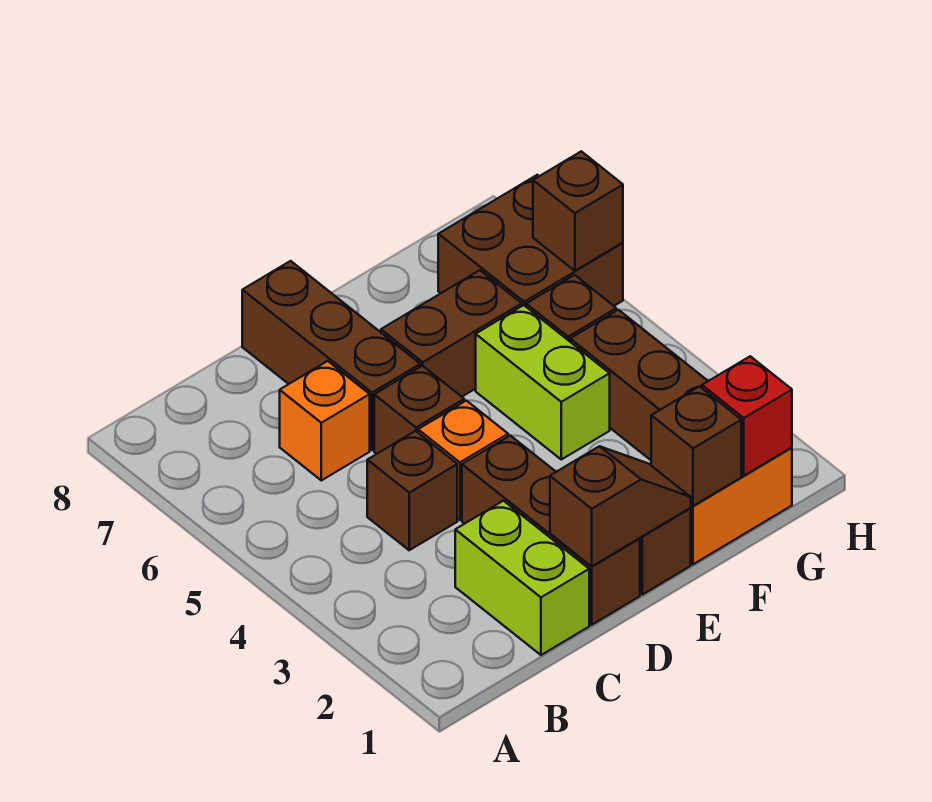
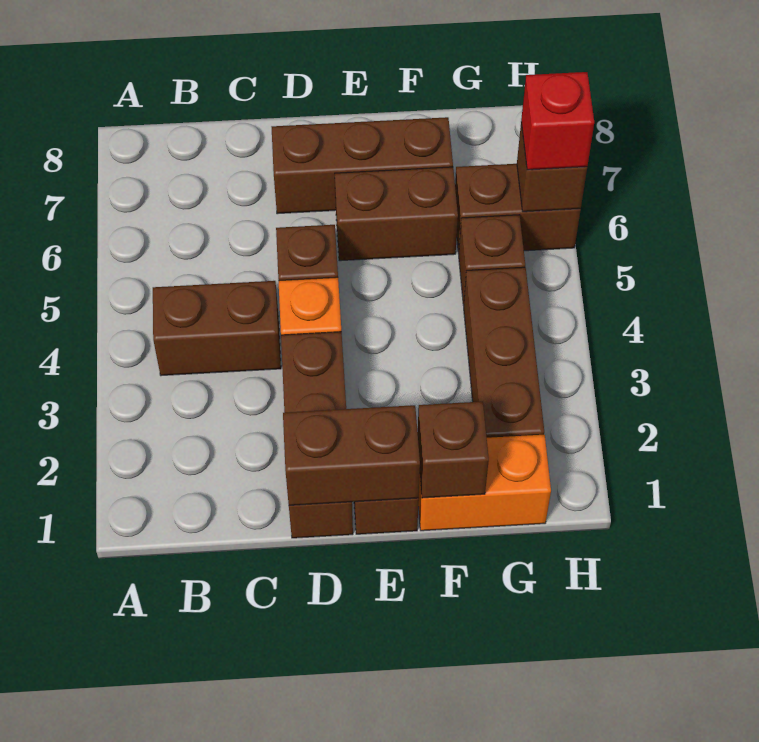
lime brick C1:C2 level 1 -> none
brown brick C4 level 1 -> brown brick B4:C4 level 1
orange brick C6 level 1 -> none
brown slope D1:E1 level 2 top D -> brown brick D1:E1 level 2
brown brick D6:D8 level 1 -> brown brick D7:F7 level 1
lime brick F4:F5 level 1 -> none
red brick G1 level 2 -> red brick H6 level 3
brown brick G6:H7 level 1 -> brown brick G6:H6 level 1

